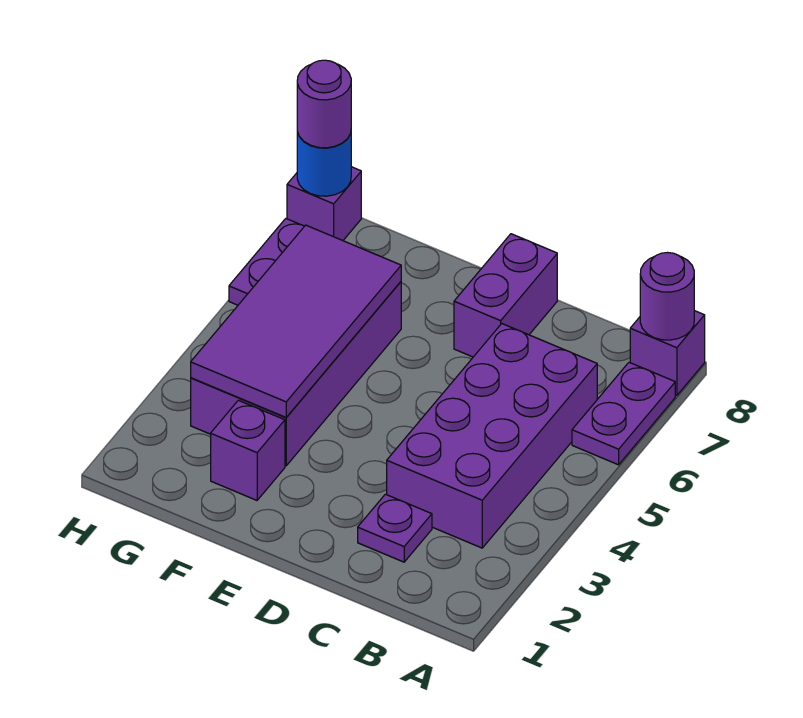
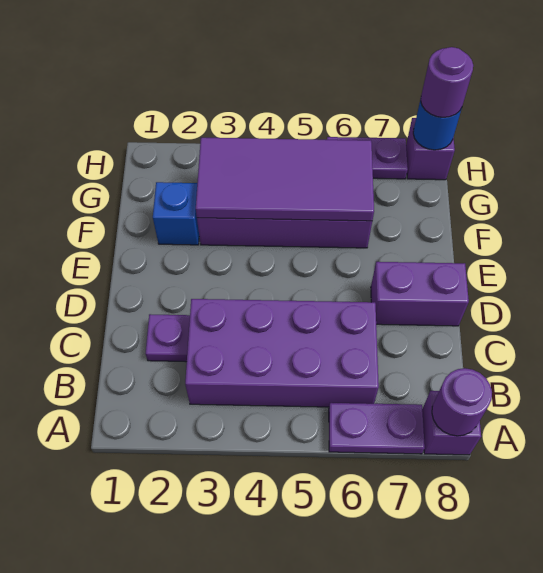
purple brick F2 level 1 -> blue brick F2 level 1

